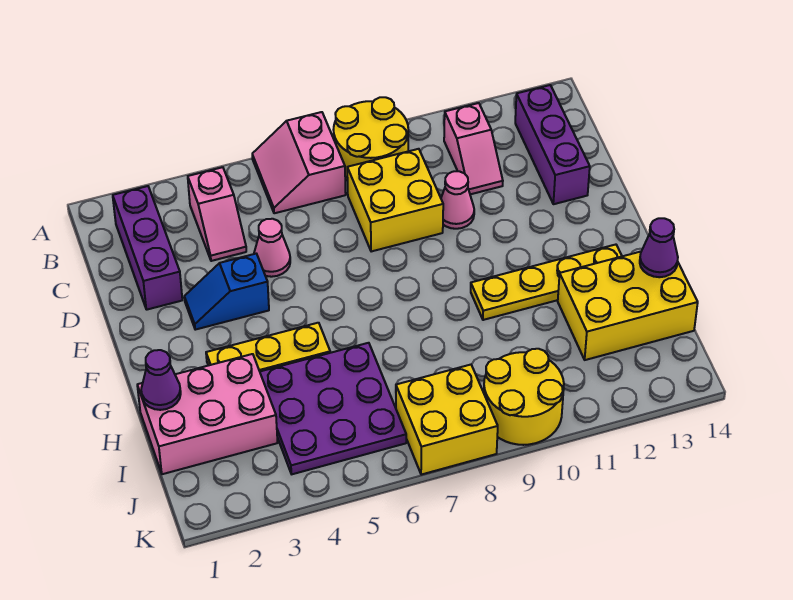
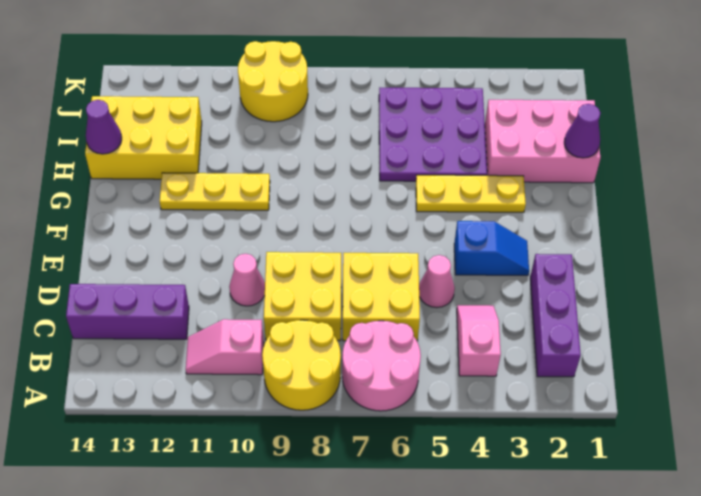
pink slope A6:B7 level 1 top 7 -> pink round brick A6:B7 level 1
pink slope B11:C11 level 1 top B -> pink slope B10:B11 level 1 top 10
purple brick B13:D13 level 1 -> purple brick C12:C14 level 1
yellow plate G10:G13 level 1 -> yellow plate G10:G12 level 1
yellow brick J7:K8 level 1 -> yellow brick C6:D7 level 1

